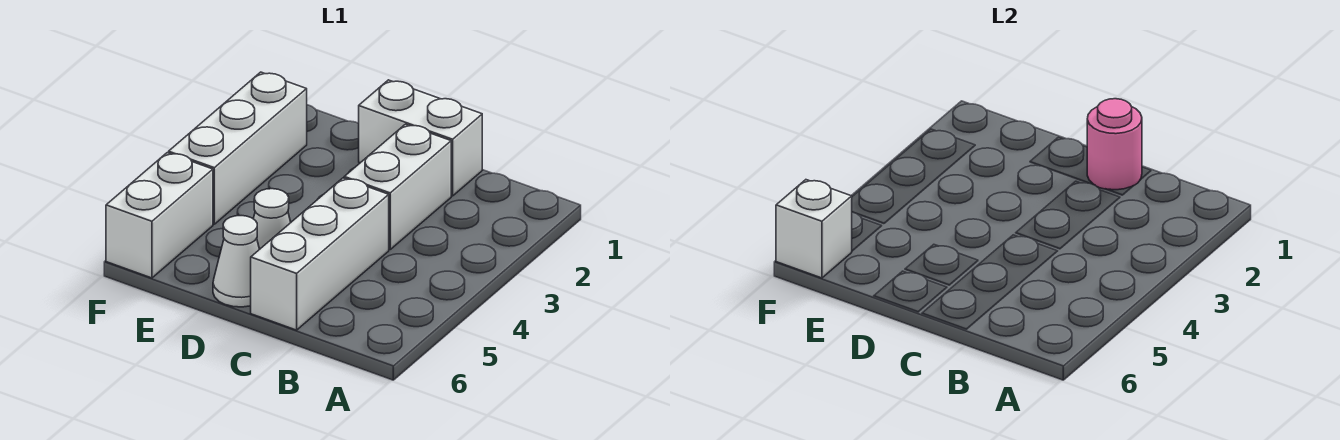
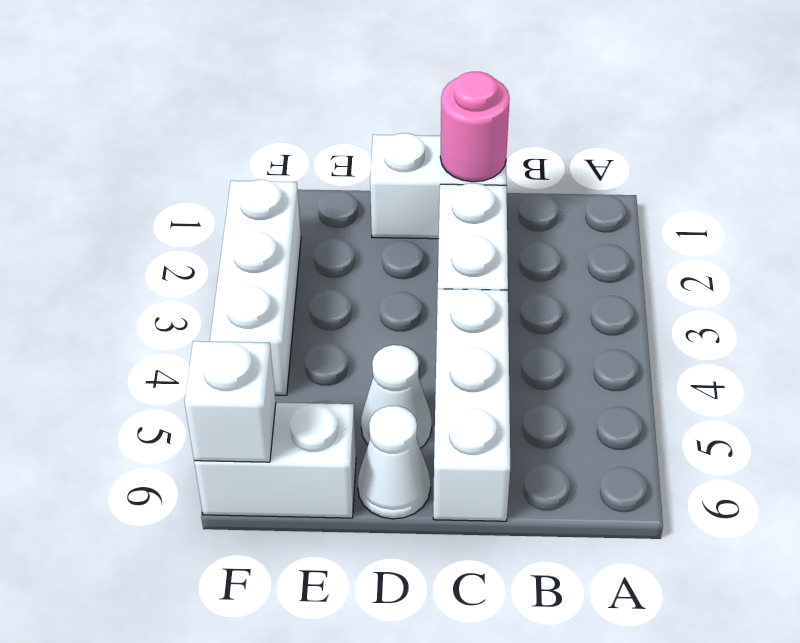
white brick F5:F6 level 1 -> white brick E6:F6 level 1

